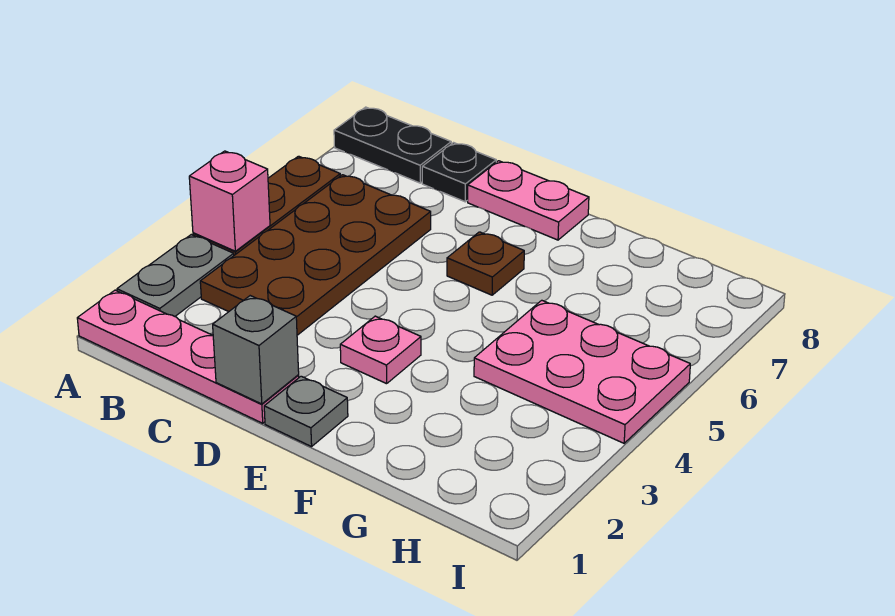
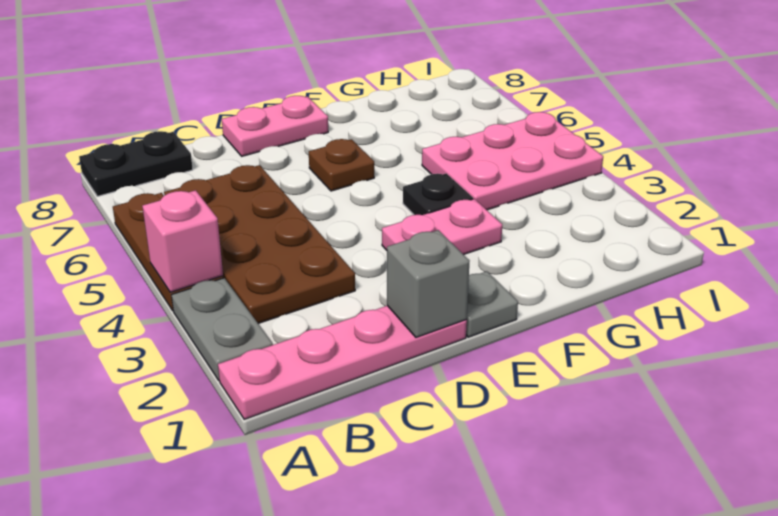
black plate C8 level 1 -> black plate F4 level 1
pink plate E3 level 1 -> pink plate E3:F3 level 1

